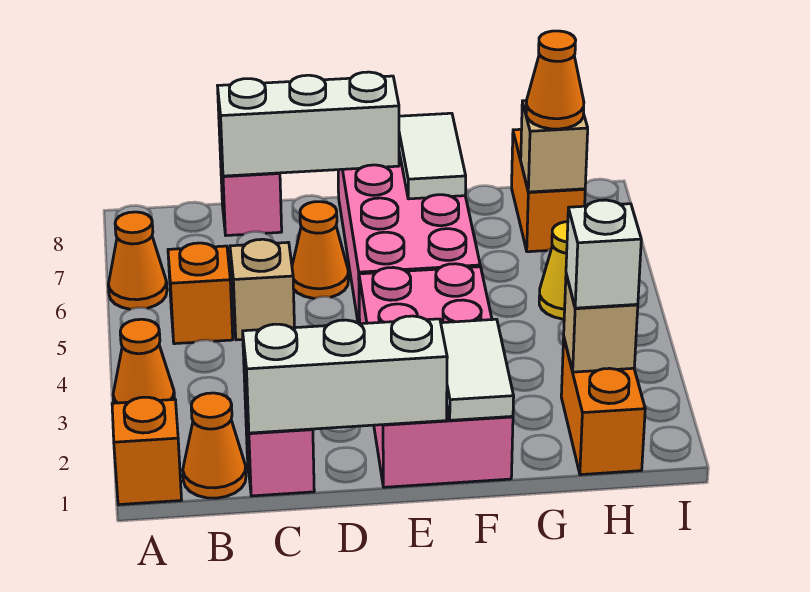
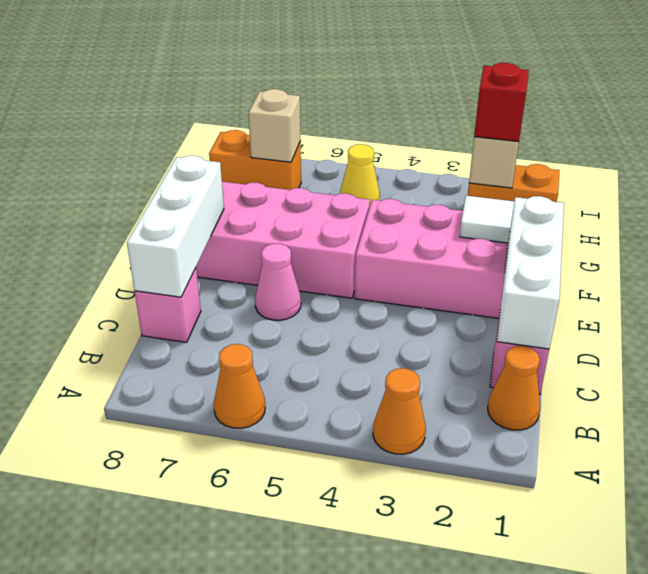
orange brick A1 level 1 -> none
orange brick B5 level 1 -> none
tan brick C5 level 1 -> none
orange cone D6 level 1 -> pink cone D6 level 1
white tile F7:F8 level 2 -> none
white brick H2 level 3 -> red brick H2 level 3
orange cone H7 level 3 -> none

